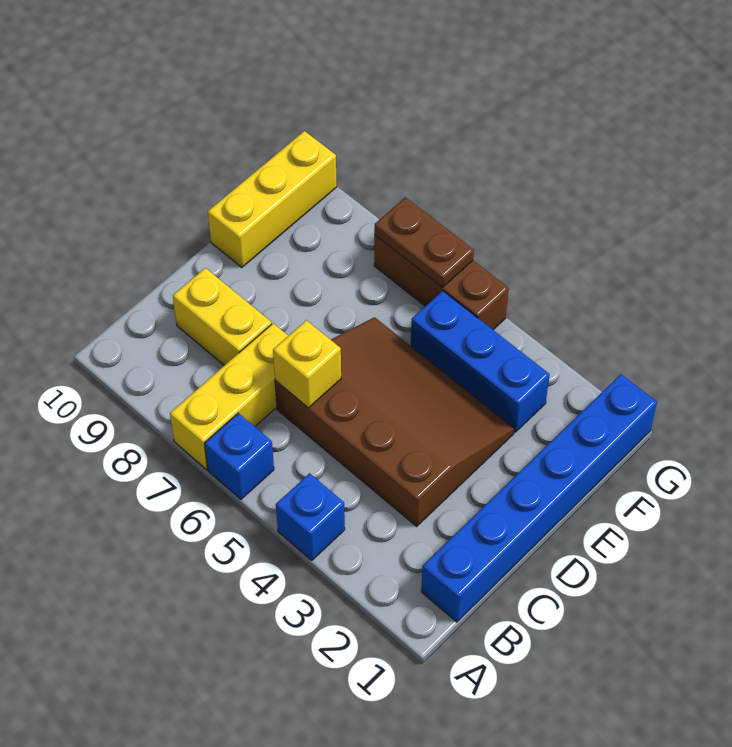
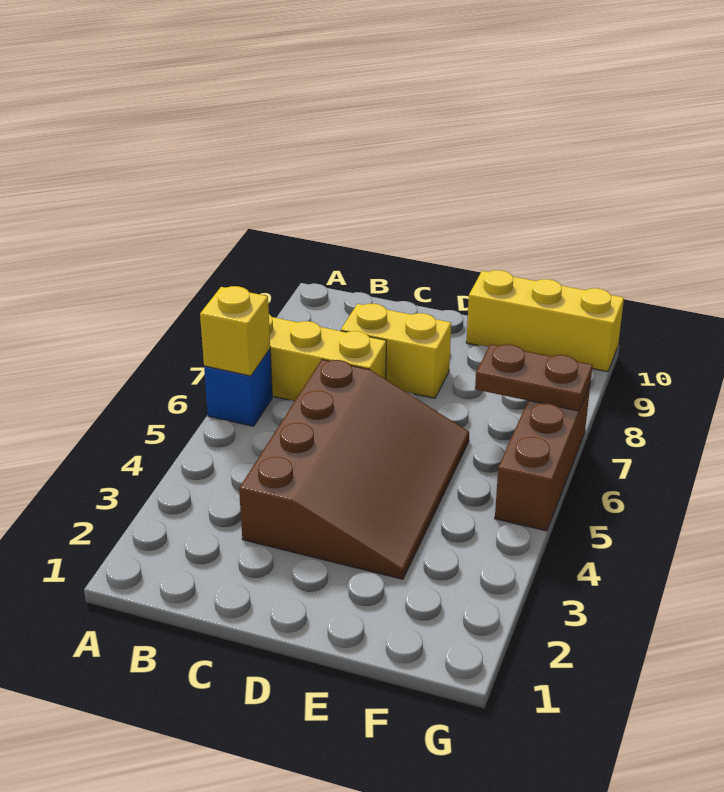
blue brick A4 level 1 -> none
blue brick B1:G1 level 1 -> none
yellow brick C6 level 2 -> yellow brick A6 level 2
yellow brick C8:C9 level 1 -> yellow brick C8:D8 level 1
blue brick F3:F5 level 1 -> none
brown plate G6:G7 level 2 -> brown plate F7:G7 level 2

